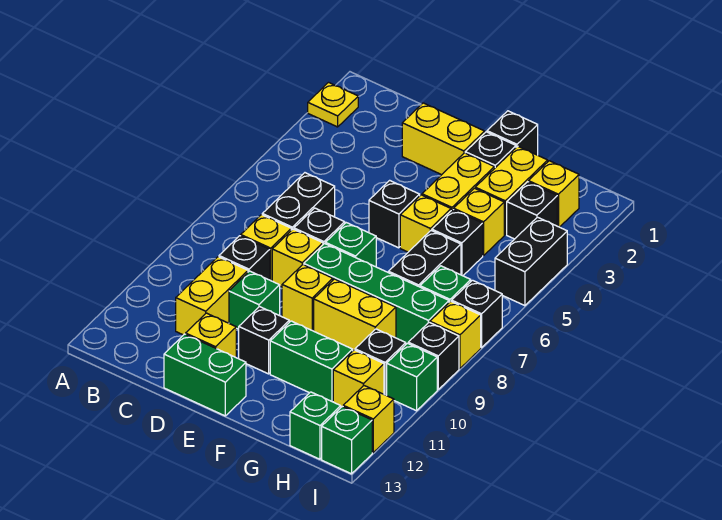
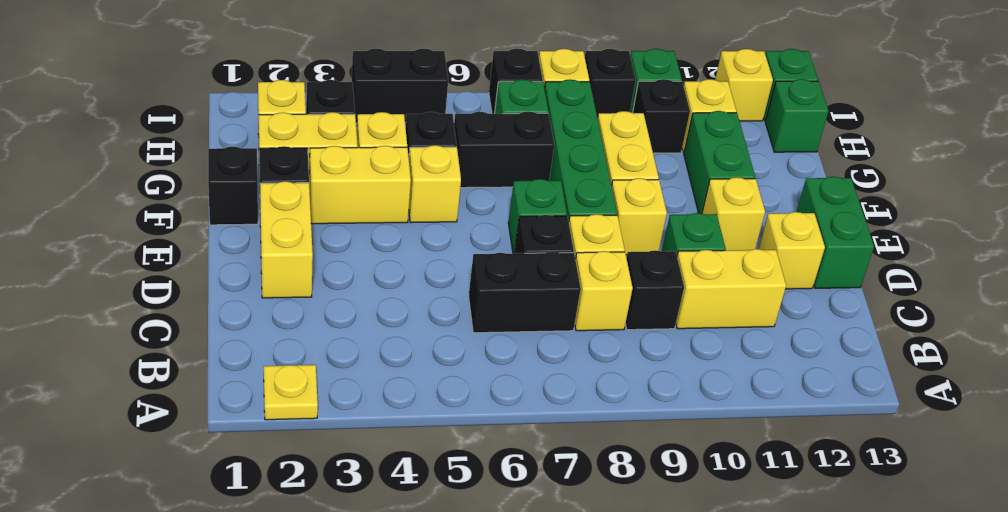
black brick E5 level 1 -> none
black brick E11 level 1 -> yellow brick E11 level 1

